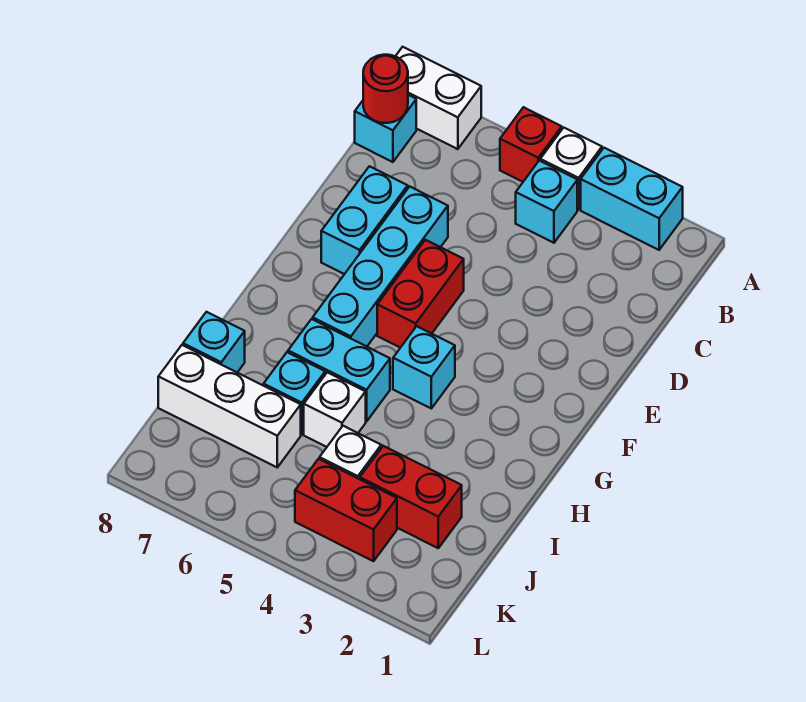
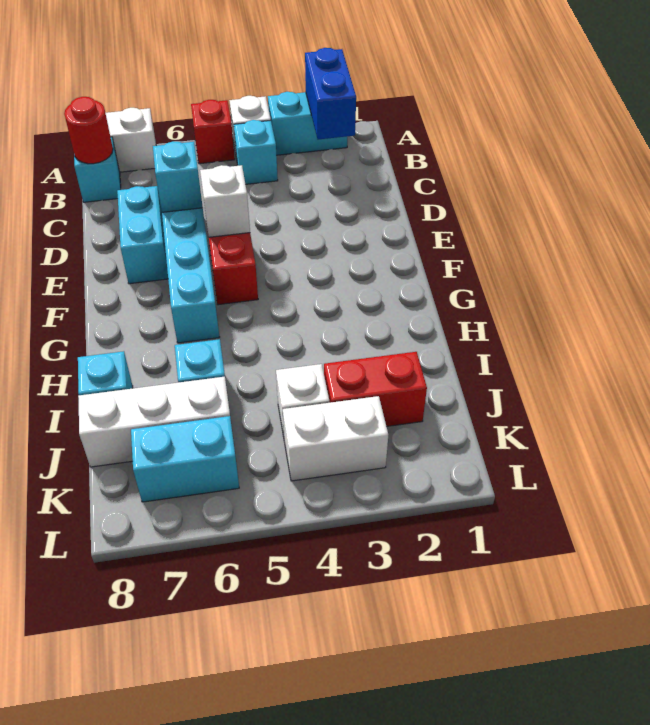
none -> blue brick A2:B2 level 2
cyan brick G4 level 1 -> cyan brick D6 level 2
cyan brick H5:H6 level 1 -> cyan brick K6:K7 level 1
white brick I5 level 1 -> white brick E5 level 2
red brick K3:K4 level 1 -> white brick K3:K4 level 1

